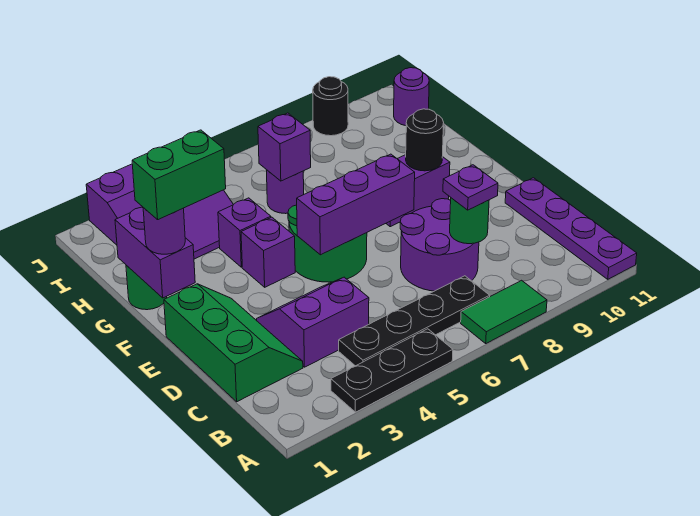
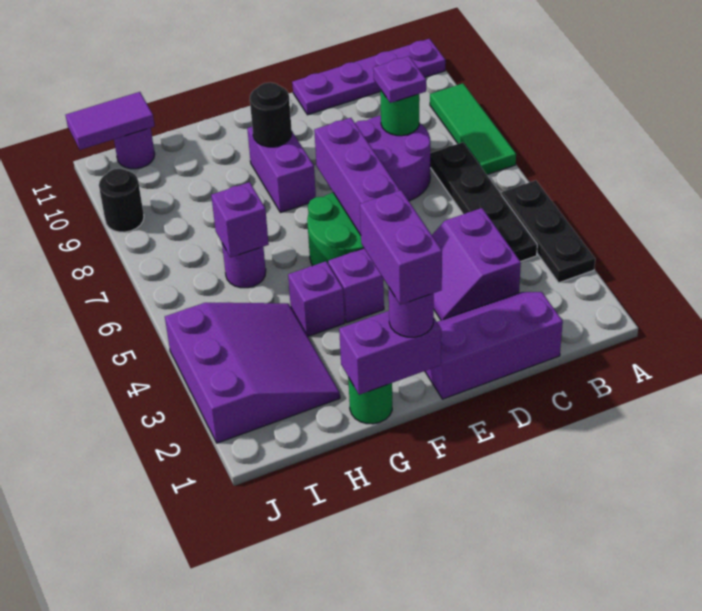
green tile A7:A8 level 1 -> green tile A7:A9 level 1
green slope C1:E2 level 1 top 1 -> purple slope C1:E2 level 1 top 1
green brick F1:F2 level 4 -> purple brick F1:F2 level 4
none -> purple tile I11:J11 level 2

